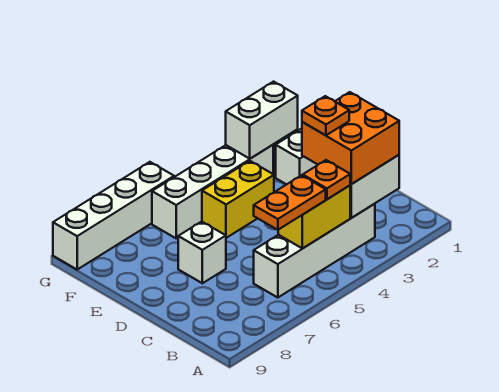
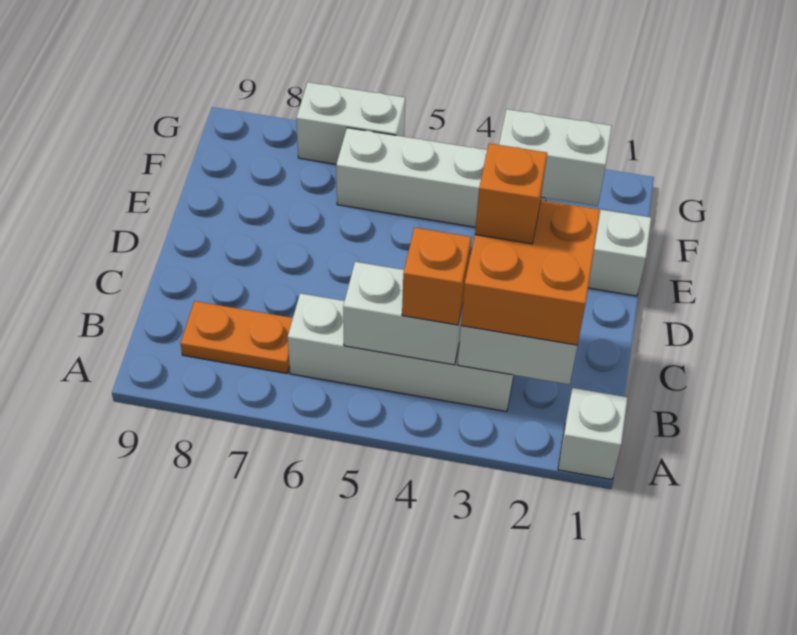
yellow brick B4:B5 level 2 -> white brick B4:B5 level 2
orange plate B4 level 3 -> orange brick B4 level 3
orange plate B5:B6 level 3 -> orange plate B7:B8 level 1
orange plate C3 level 4 -> orange brick C3 level 4
white brick D7 level 1 -> white brick A1 level 1
yellow brick E4:E5 level 1 -> none
white brick G6:G9 level 1 -> white brick G6:G7 level 1

